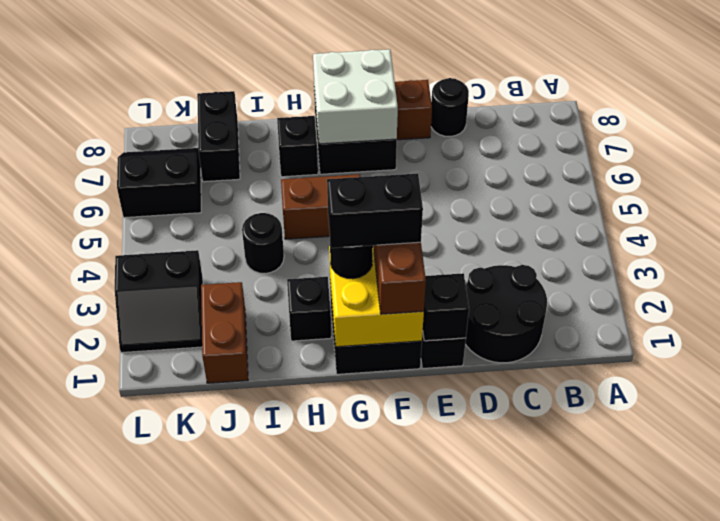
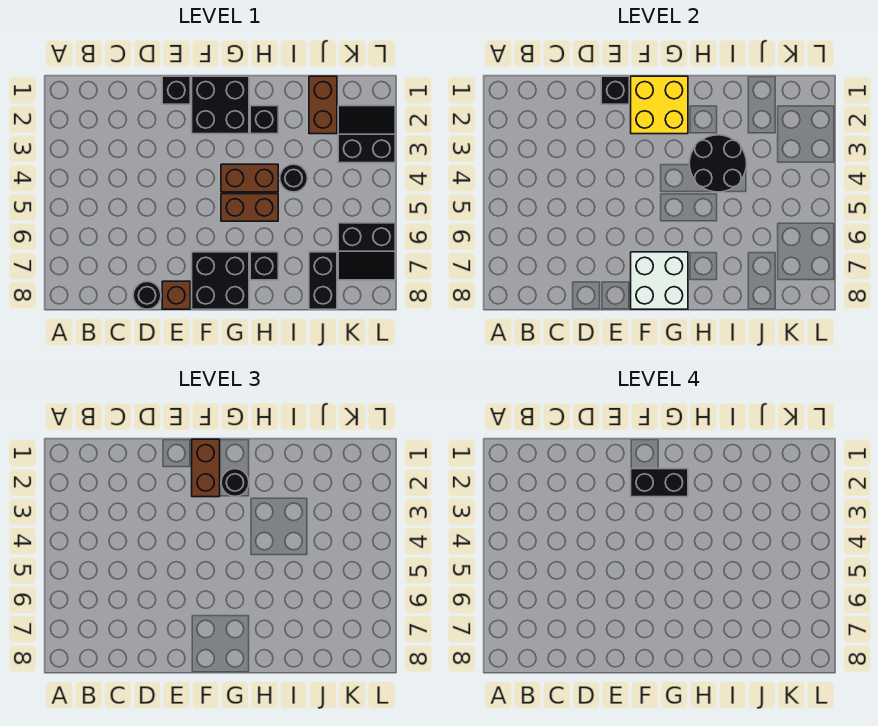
black round brick C1:D2 level 1 -> black round brick H3:I4 level 2
none -> brown brick G4:H4 level 1

